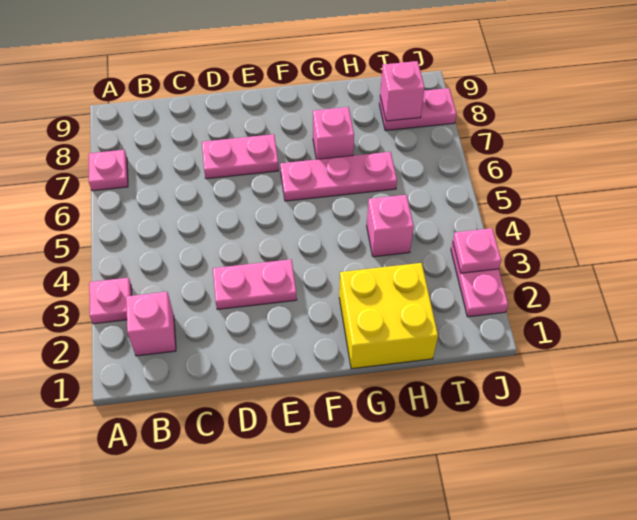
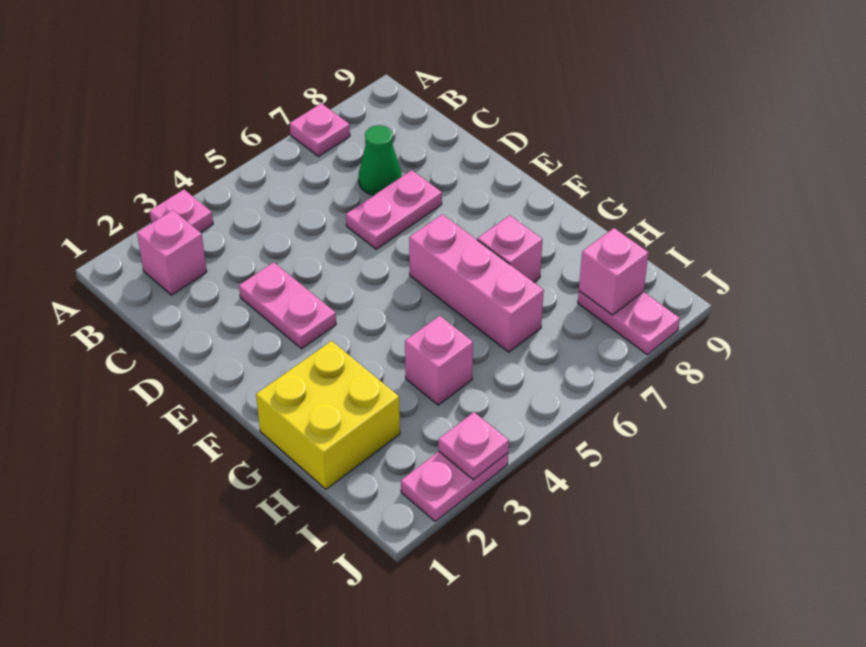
none -> green cone C7 level 1
pink plate D7:E7 level 1 -> pink plate D6:D7 level 1
pink plate F6:H6 level 1 -> pink brick F6:H6 level 1

